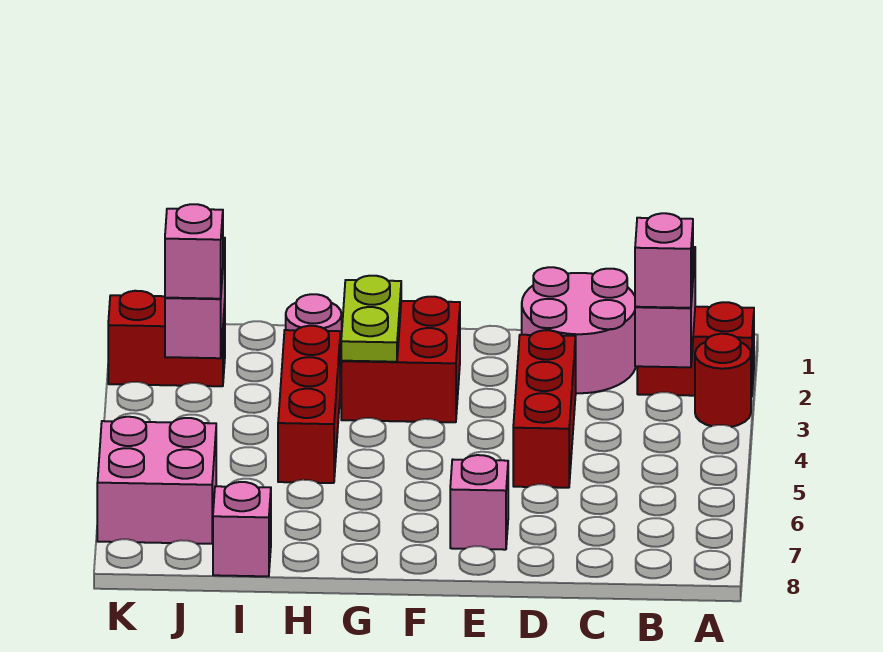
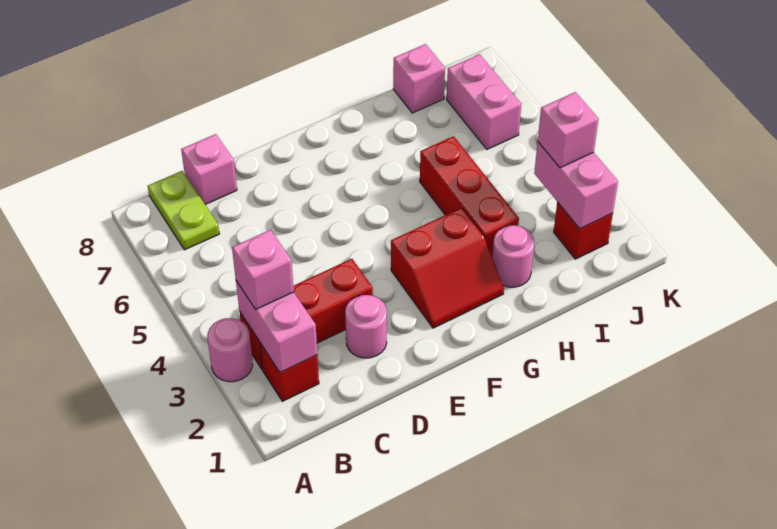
red brick A2:B2 level 1 -> red brick B2 level 1
red round brick A3 level 1 -> pink round brick A3 level 1
pink round brick C1:D2 level 1 -> pink round brick D2 level 1
red brick D3:D5 level 1 -> red brick B3:D3 level 1
pink brick E7 level 1 -> pink brick C8 level 1
red brick F2:G3 level 1 -> red slope F2:G3 level 1 top 3
lime plate G2:G3 level 2 -> lime plate B7:B8 level 1
red brick J2:K2 level 1 -> red brick J2 level 1
pink brick J6:K7 level 1 -> pink brick J6:J7 level 1

